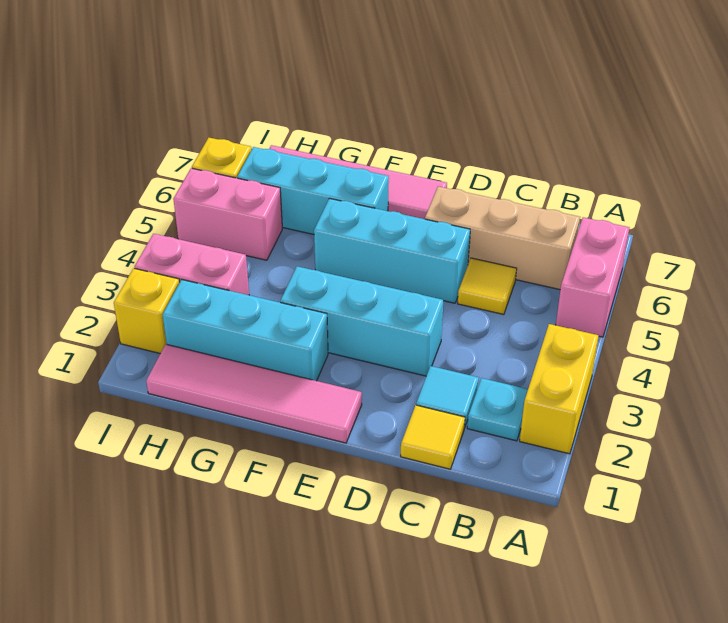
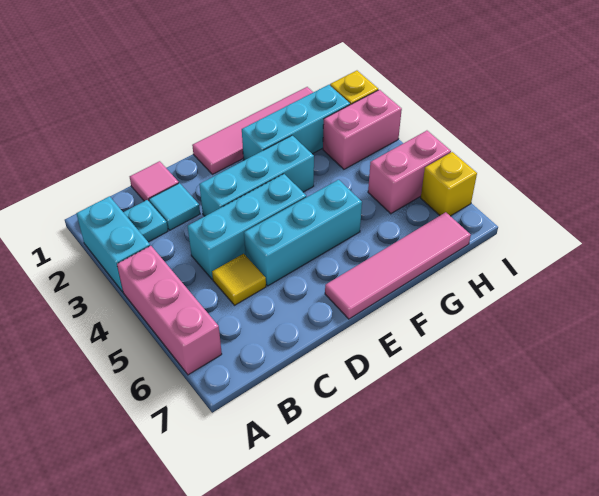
yellow brick A2:A3 level 1 -> cyan brick A2:A3 level 1
pink brick A5:A6 level 1 -> pink brick A4:A6 level 1
tan brick B6:D6 level 1 -> none
yellow tile C1 level 1 -> pink tile C1 level 1
cyan brick F6:H6 level 1 -> cyan brick C4:E4 level 1

